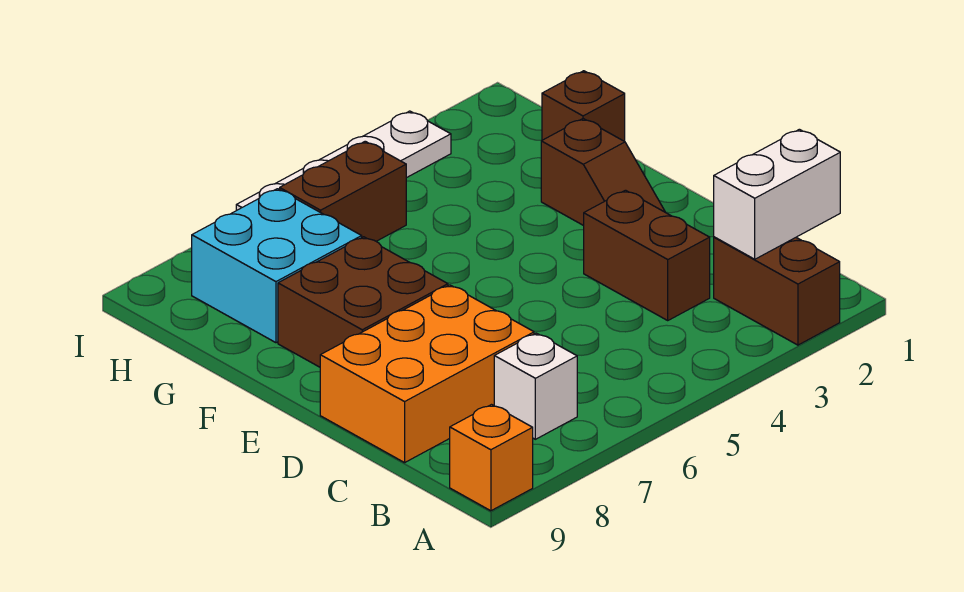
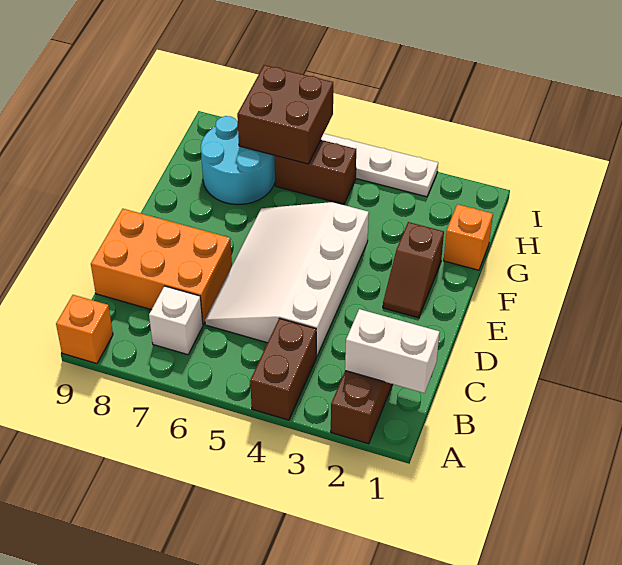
brown brick C3:D3 level 1 -> brown brick A4:B4 level 1
none -> white slope C4:F6 level 1 top 4
brown brick E7:F8 level 1 -> brown brick H6:I7 level 2
brown brick G1 level 1 -> orange brick G1 level 1
cyan brick G7:H8 level 1 -> cyan round brick G7:H8 level 1

